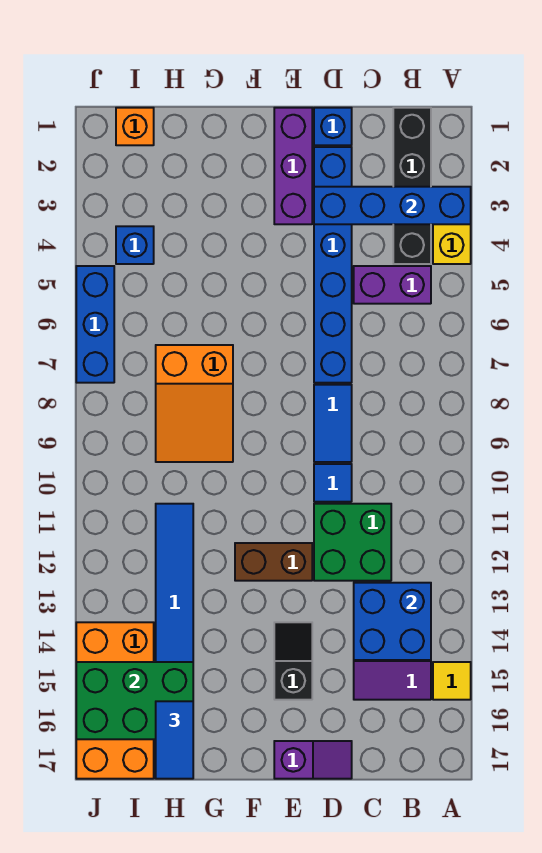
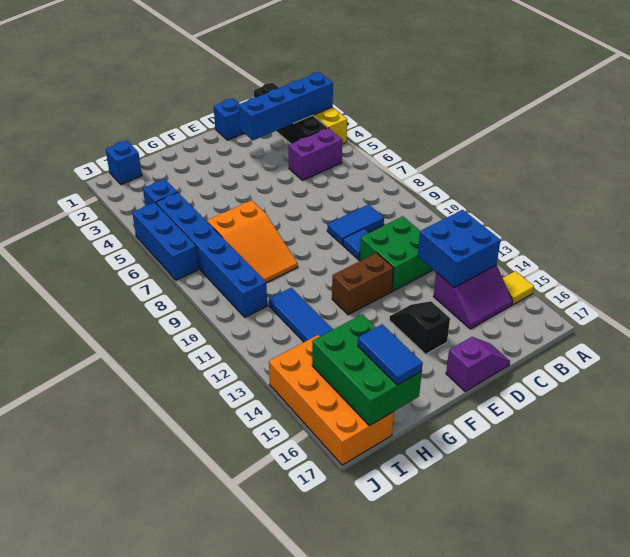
blue brick D2:D7 level 1 -> blue brick I5:I10 level 1
blue tile D8:D9 level 1 -> blue tile C9:D9 level 1
purple brick E1:E3 level 1 -> none
green brick H15:J16 level 2 -> green brick H15:I17 level 2
orange brick I1 level 1 -> blue brick I1 level 1

